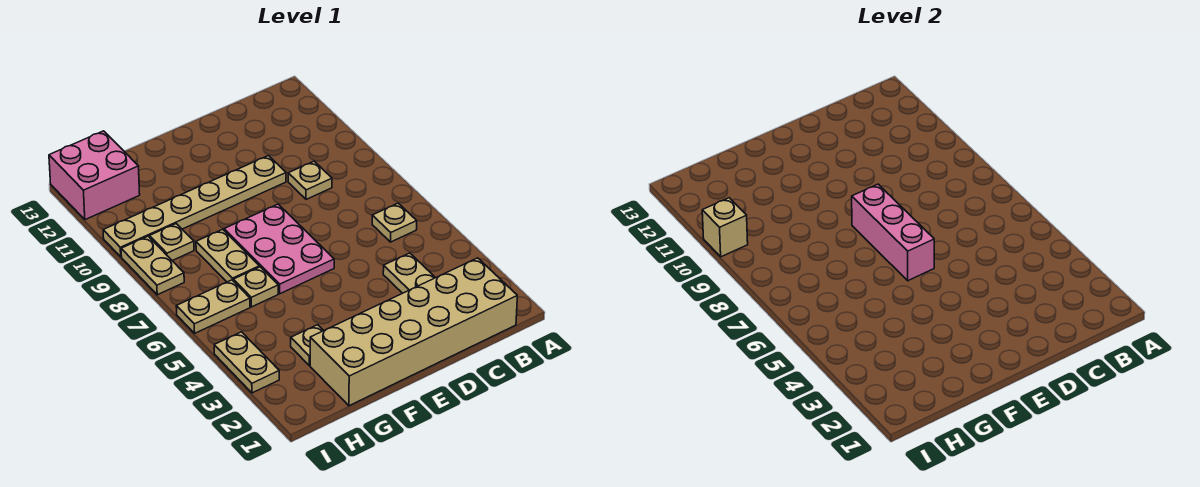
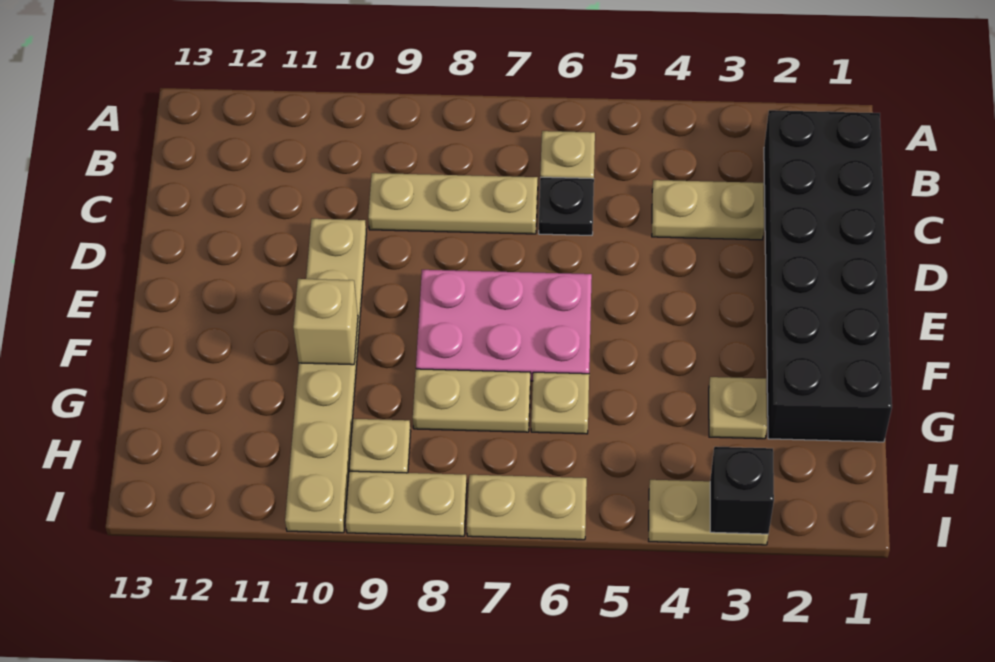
tan brick B1:G2 level 1 -> black brick B1:G2 level 1
none -> black plate C6 level 1
tan plate C9 level 1 -> tan plate C7:C9 level 1
pink brick E6:E8 level 2 -> none
tan plate H6:I6 level 1 -> tan plate I6:I7 level 1
pink brick H12:I13 level 1 -> none
none -> black brick I3 level 2
tan brick I10 level 2 -> tan brick F10 level 2

